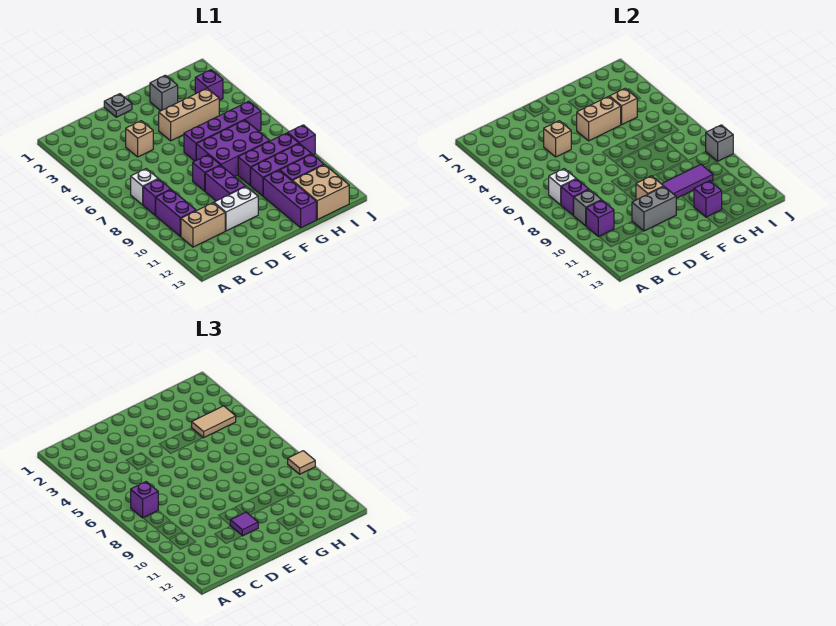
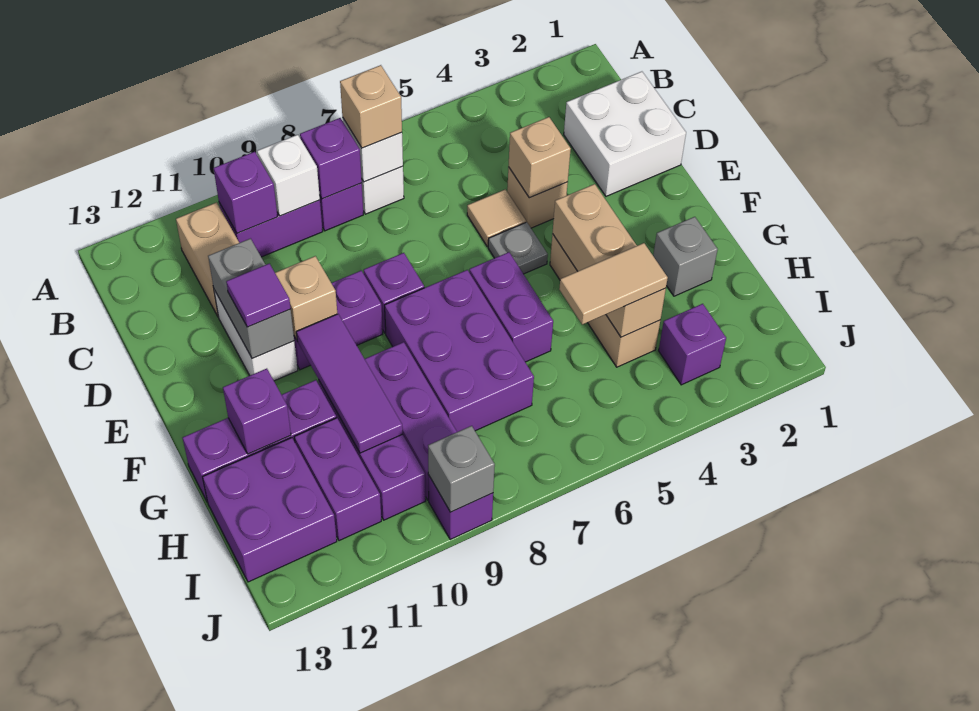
purple brick B7 level 3 -> tan brick B7 level 3
grey brick B9 level 2 -> white brick B9 level 2
none -> white brick C1:D2 level 1
grey plate E1 level 1 -> grey plate E5 level 1
purple brick F6:I6 level 1 -> purple brick F6:G6 level 1
tan tile H4:I4 level 3 -> tan tile H4:H5 level 3
tan brick H12:I13 level 1 -> purple brick H12:I13 level 1
tan tile J9 level 3 -> tan tile D5 level 1

